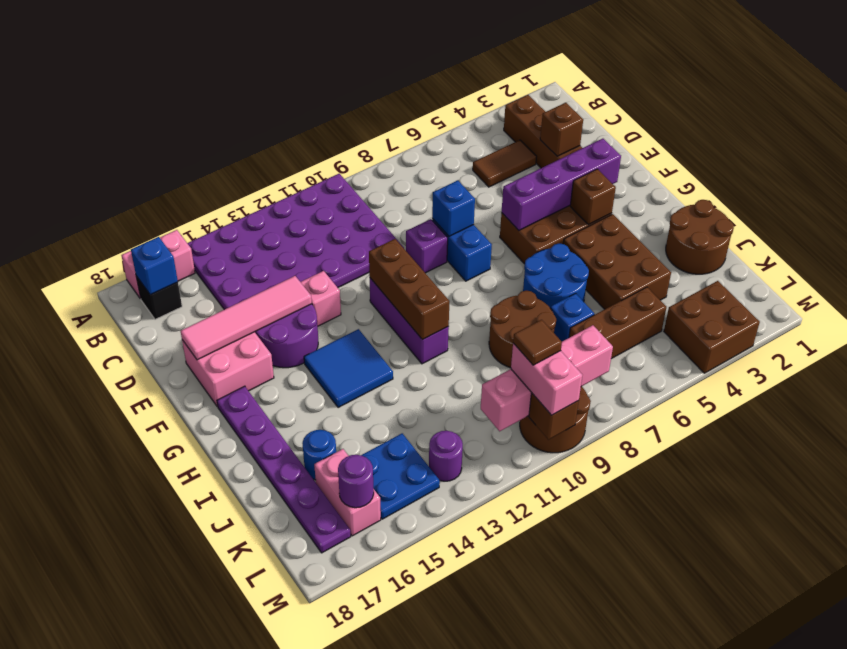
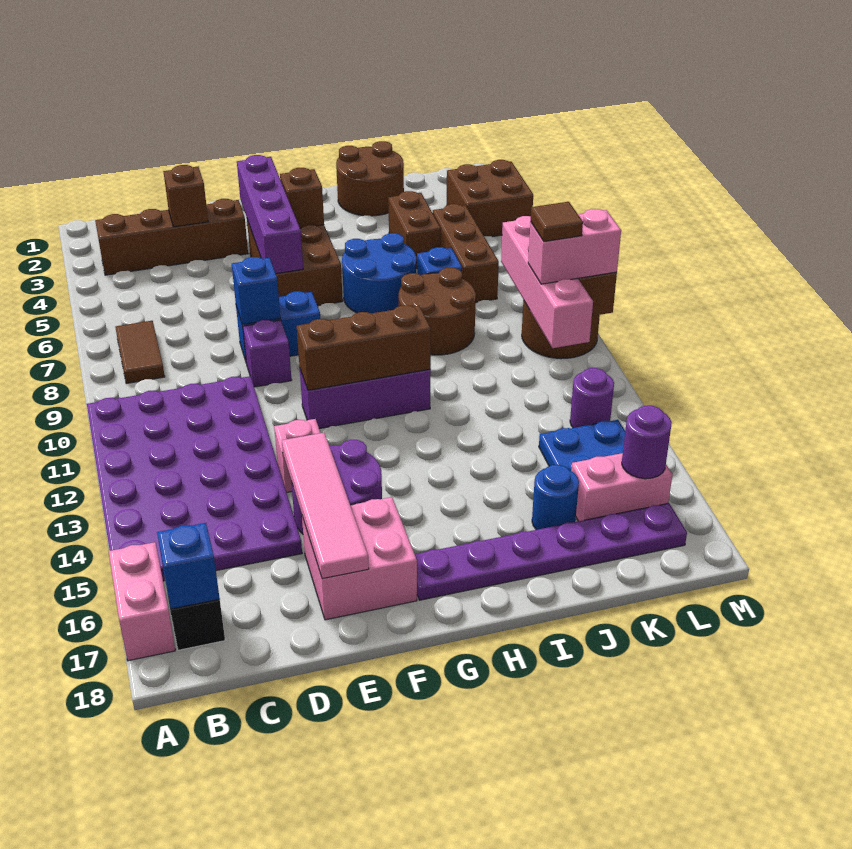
brown tile C4:C5 level 1 -> brown tile B7:B8 level 1
blue tile G13:H14 level 1 -> none
brown brick H4:J5 level 1 -> brown brick J4:J5 level 1

